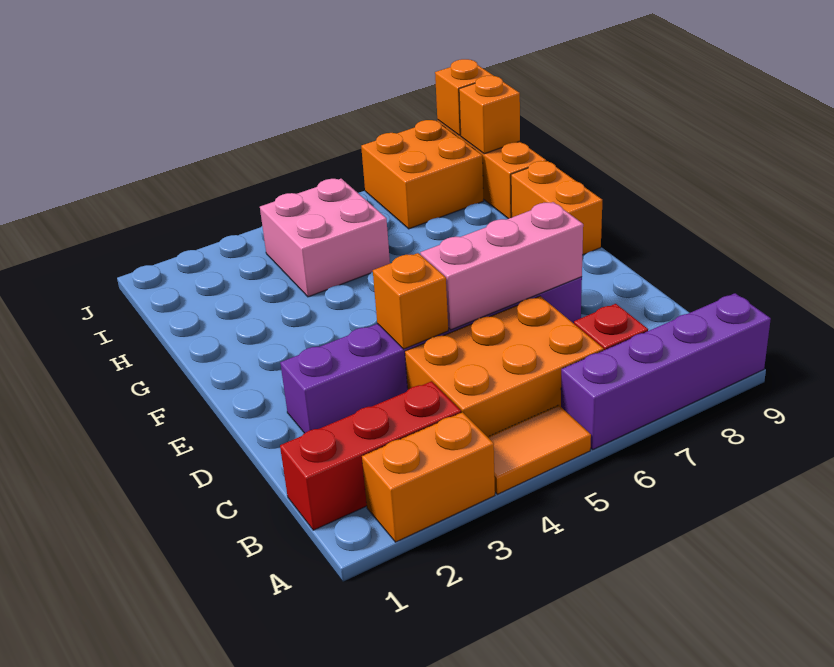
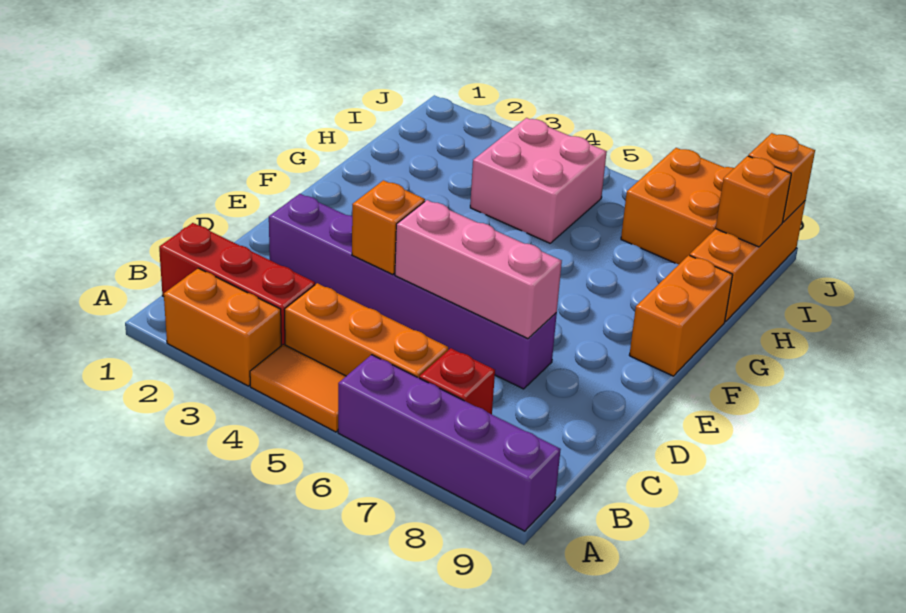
orange brick B4:C6 level 1 -> orange brick B4:B6 level 1

